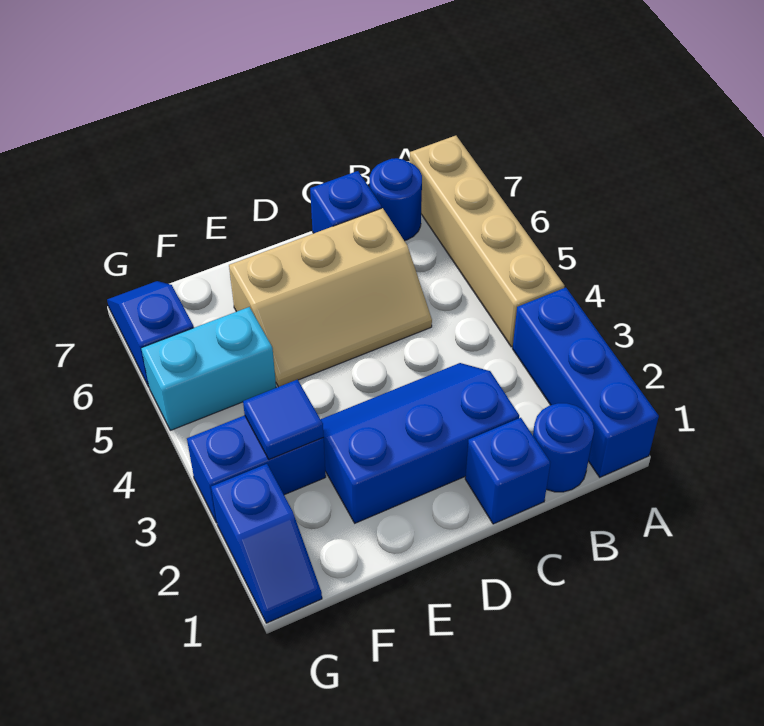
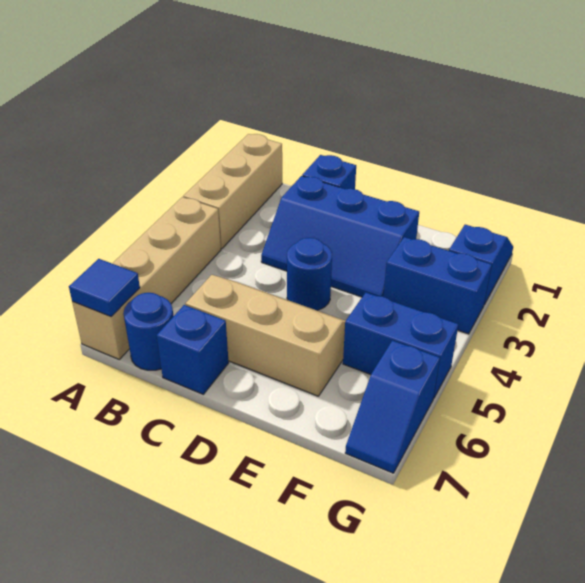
blue brick A1:A3 level 1 -> tan brick A1:A3 level 1
blue round brick B1 level 1 -> blue round brick D4 level 1
blue tile F3 level 2 -> blue tile A7 level 2
cyan brick F5:G5 level 1 -> blue brick F5:G5 level 1

